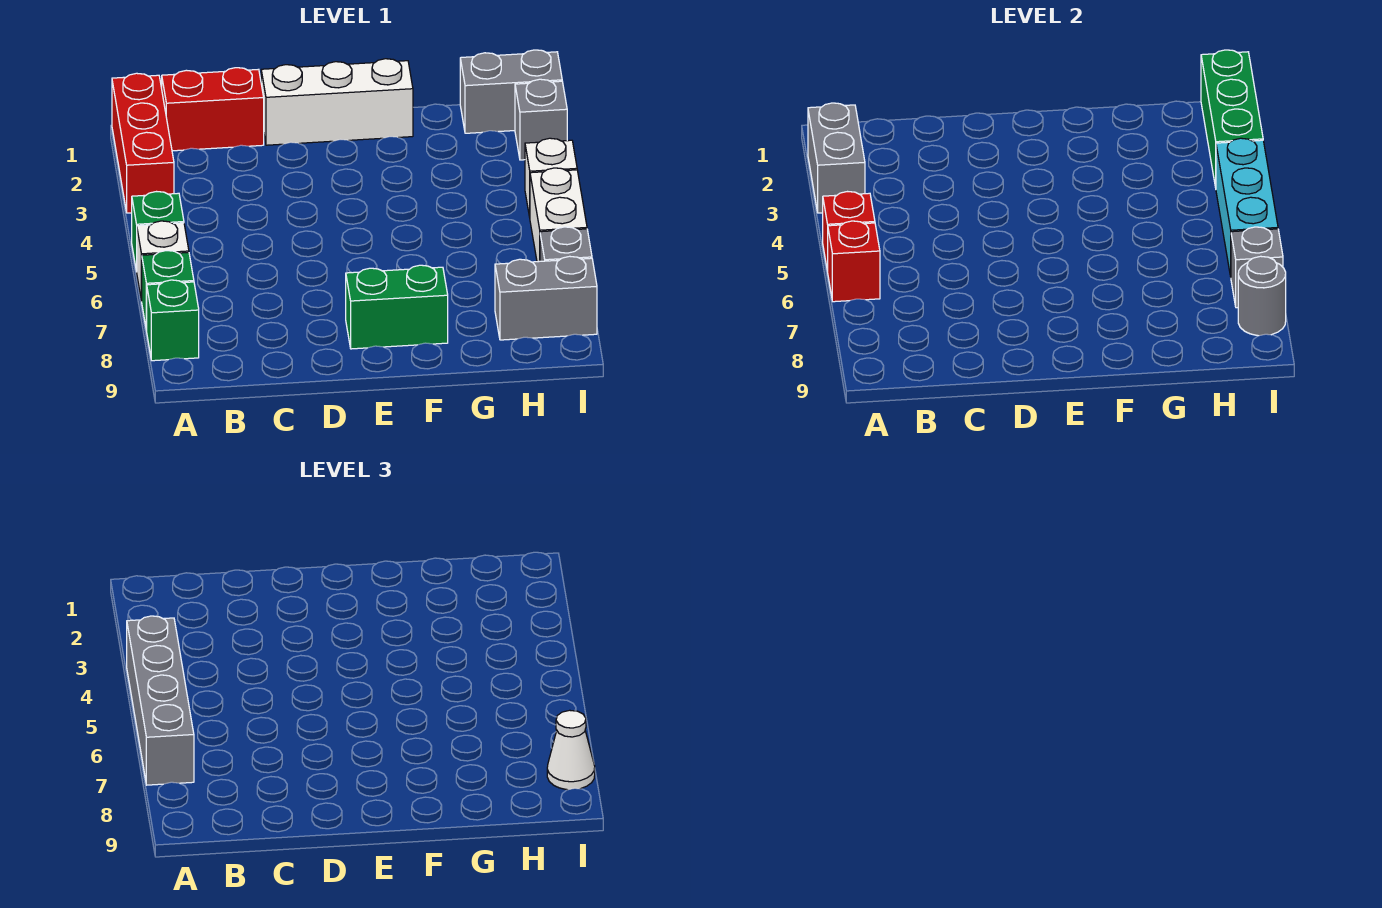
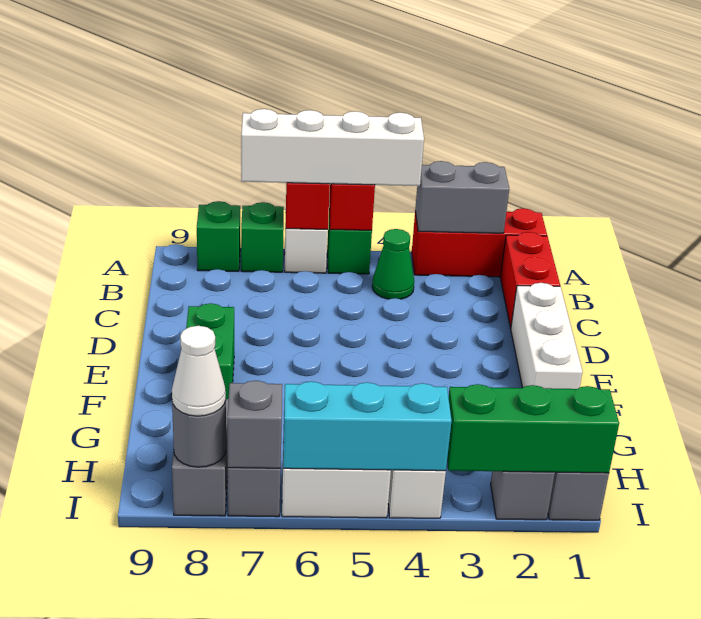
grey brick A4:A7 level 3 -> white brick A4:A7 level 3
none -> green cone B4 level 1

